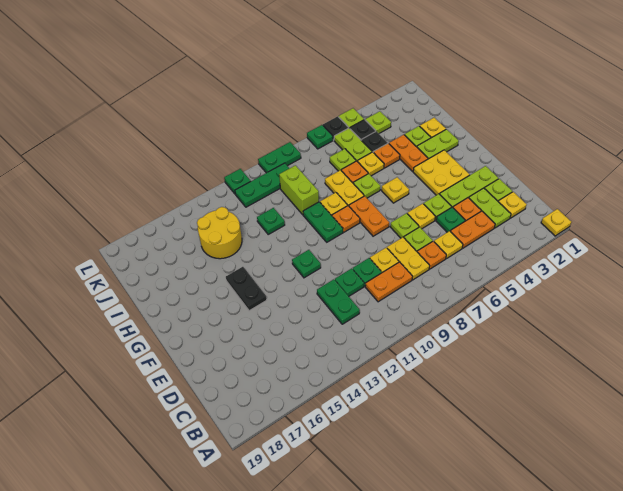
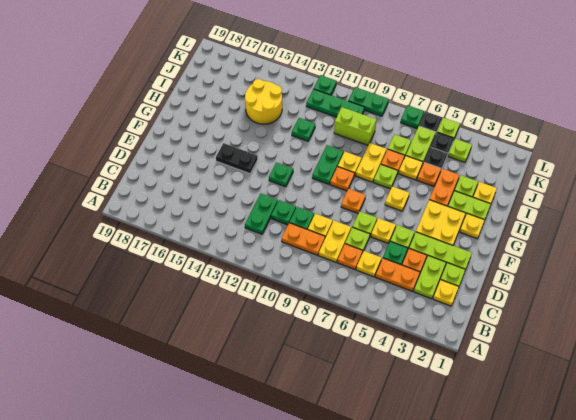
yellow plate A1 level 1 -> yellow plate G2 level 1
orange plate F8:G8 level 1 -> orange plate F8 level 1
black plate F15:G15 level 1 -> black plate F14:F15 level 1
lime brick I10:J10 level 1 -> lime brick J9:J10 level 1

